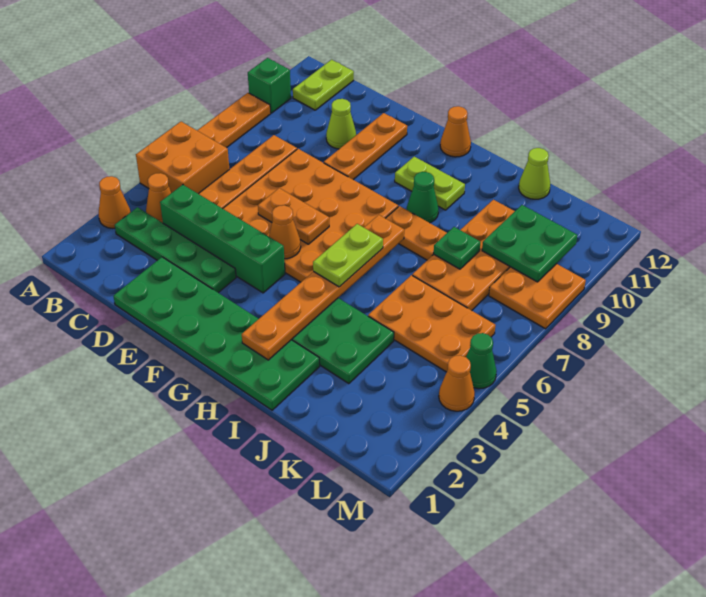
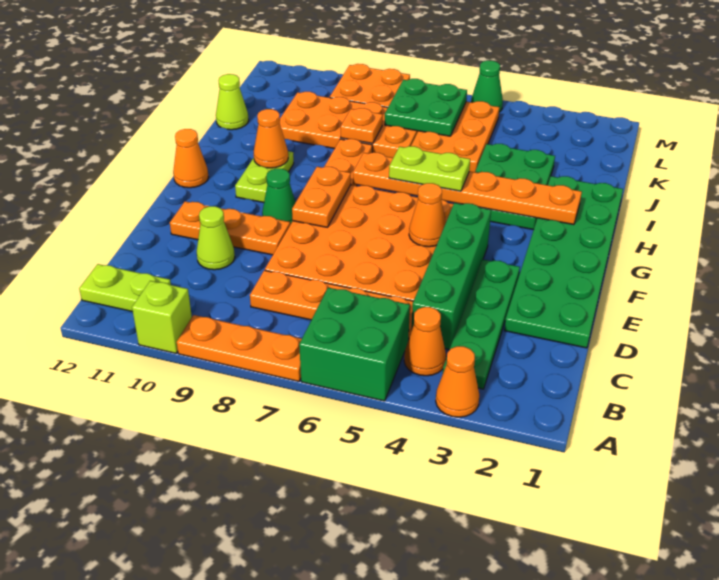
orange brick A5:B6 level 1 -> green brick A5:B6 level 1
green brick A10 level 1 -> lime brick A10 level 1
orange plate E6:F6 level 2 -> orange plate F8:G8 level 2
green cone H9 level 1 -> green cone F9 level 1
green plate J8 level 2 -> orange plate J8 level 2
green plate K9:L10 level 2 -> green plate K6:L7 level 2
orange cone M4 level 1 -> orange cone H10 level 2

